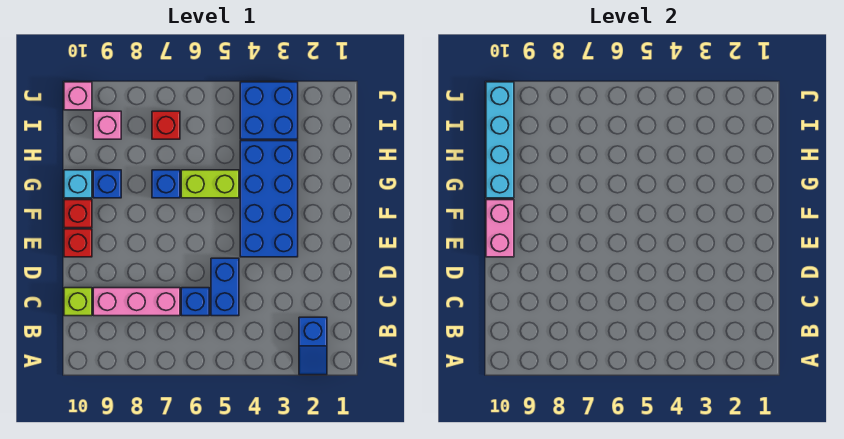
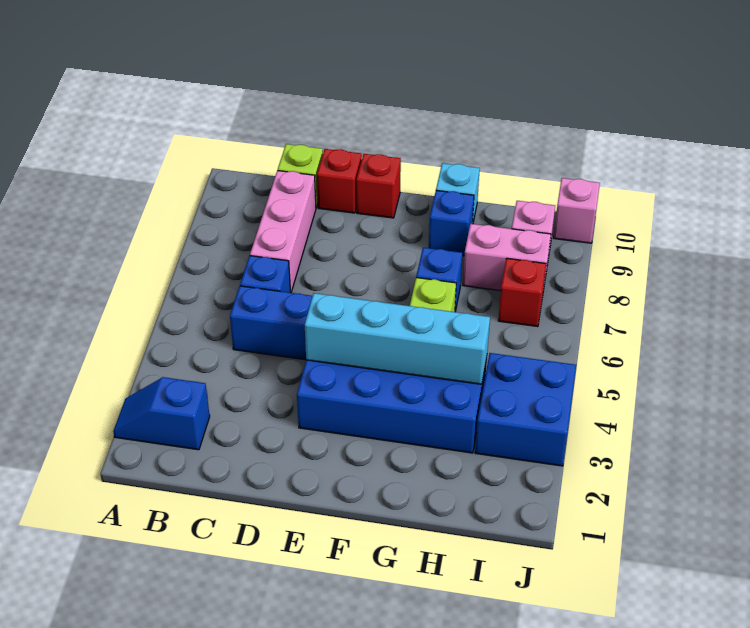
pink brick E10:F10 level 2 -> pink brick H8:I8 level 1
red brick F10 level 1 -> red brick D10 level 1
cyan brick G10:J10 level 2 -> cyan brick E4:H4 level 2

